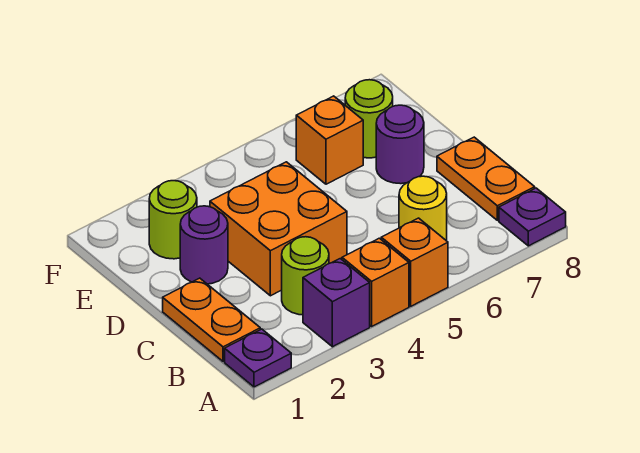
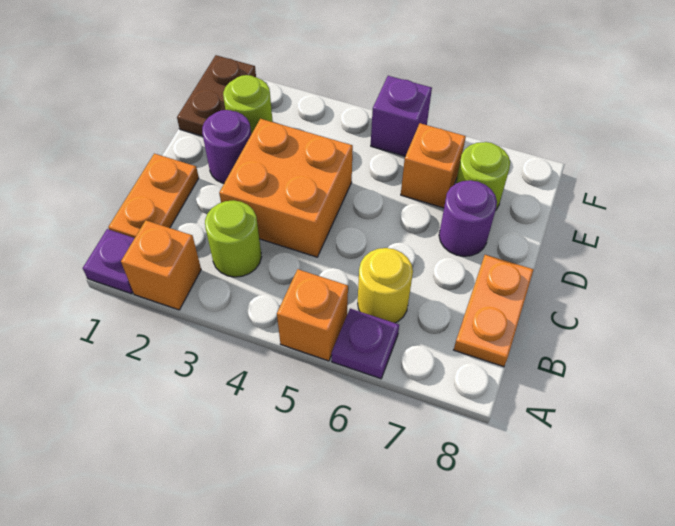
purple brick A3 level 1 -> purple brick F5 level 1
orange brick A4 level 1 -> orange brick A2 level 1
purple plate A8 level 1 -> purple plate A6 level 1
none -> brown plate E1:F1 level 1

